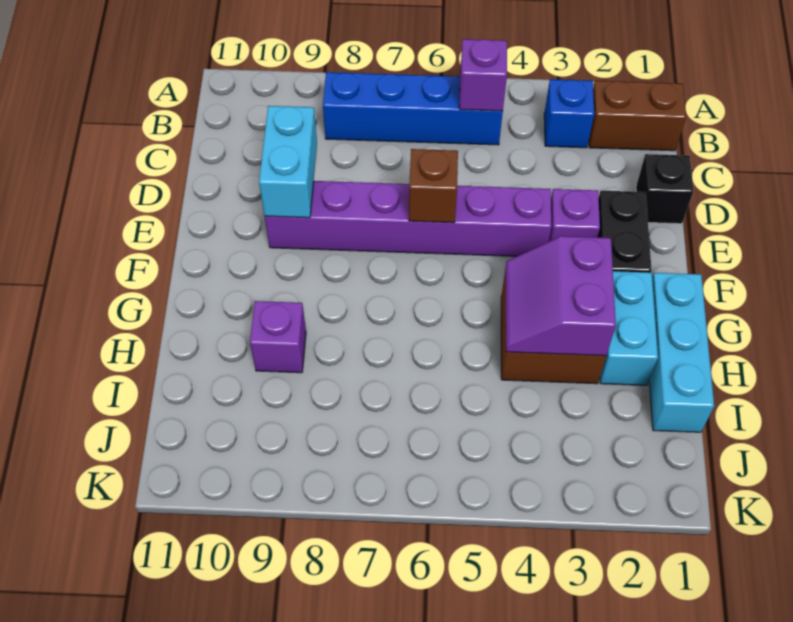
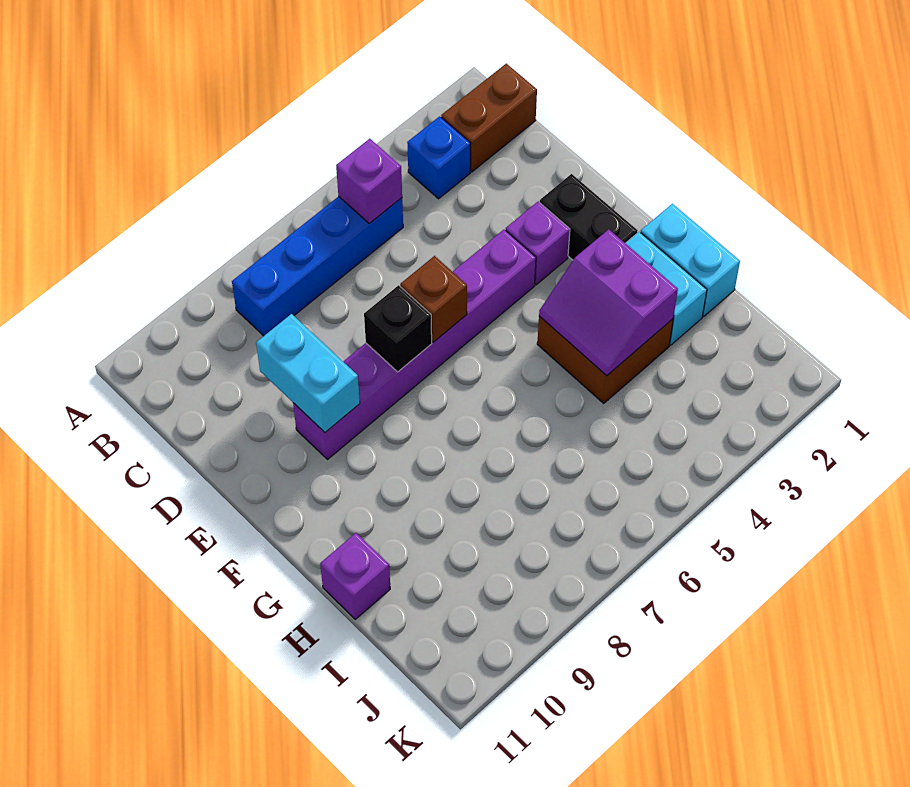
black brick D1 level 1 -> black brick E7 level 2
cyan brick G1:I1 level 1 -> cyan brick G1:H1 level 1
purple brick H9 level 1 -> purple brick H11 level 1

